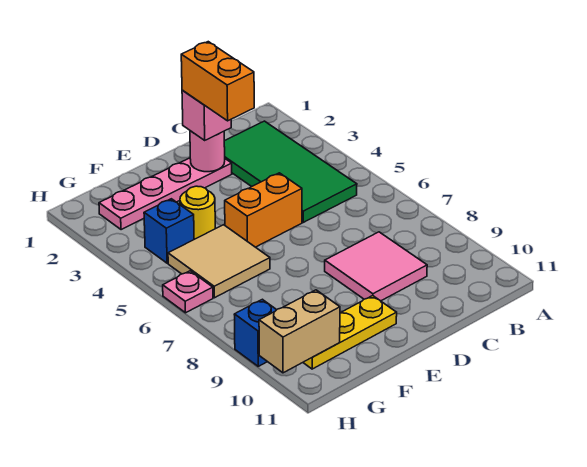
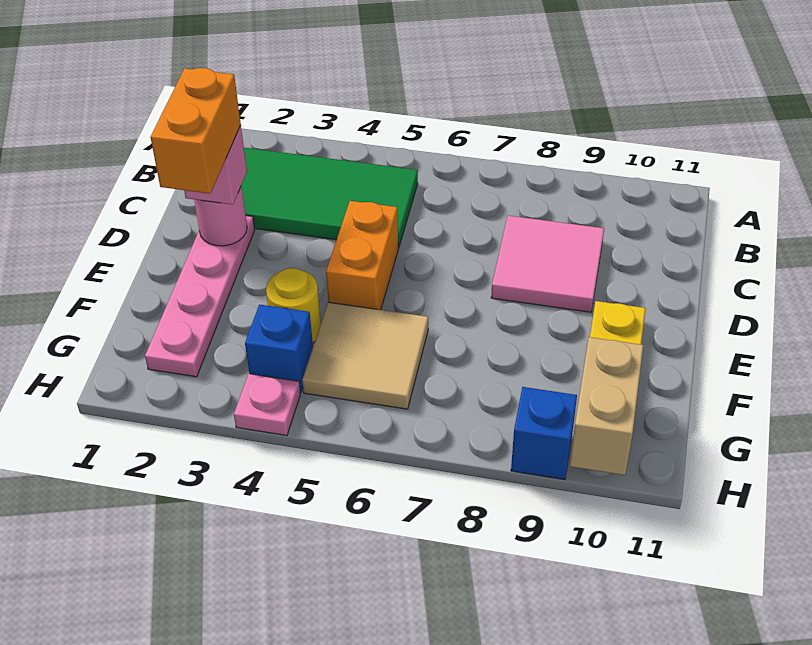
orange brick D2:D3 level 4 -> orange brick D2:E2 level 4
pink plate H6 level 1 -> pink plate H4 level 1

